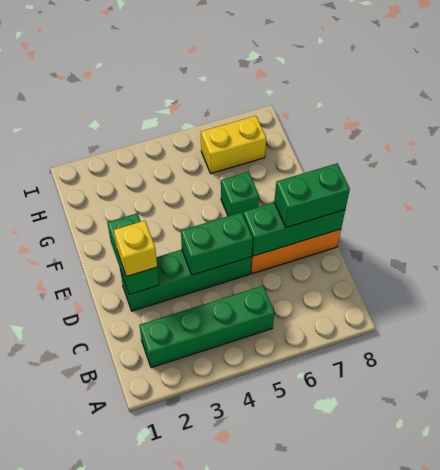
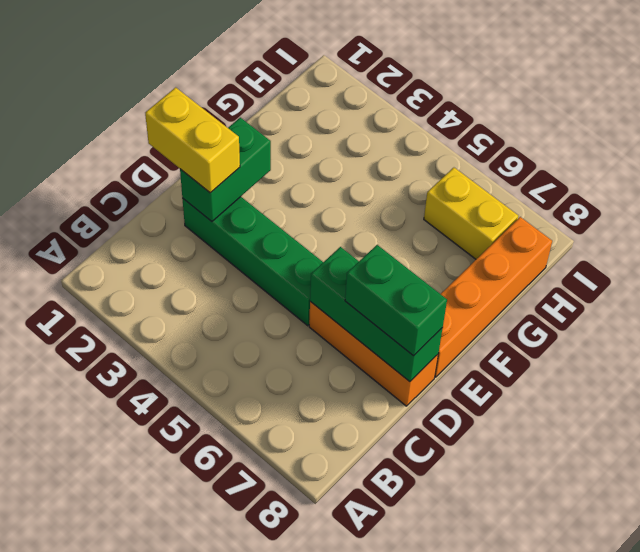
green brick B2:B5 level 1 -> none
yellow brick D2 level 3 -> yellow brick D1:D2 level 3
green brick D4:D5 level 2 -> none
none -> orange brick E8:H8 level 1
green brick F6 level 1 -> none

